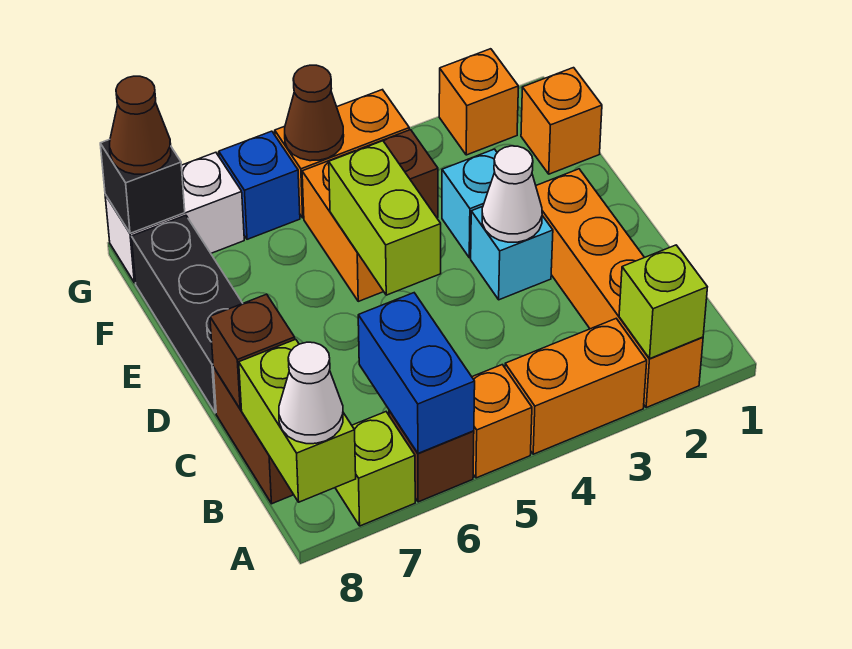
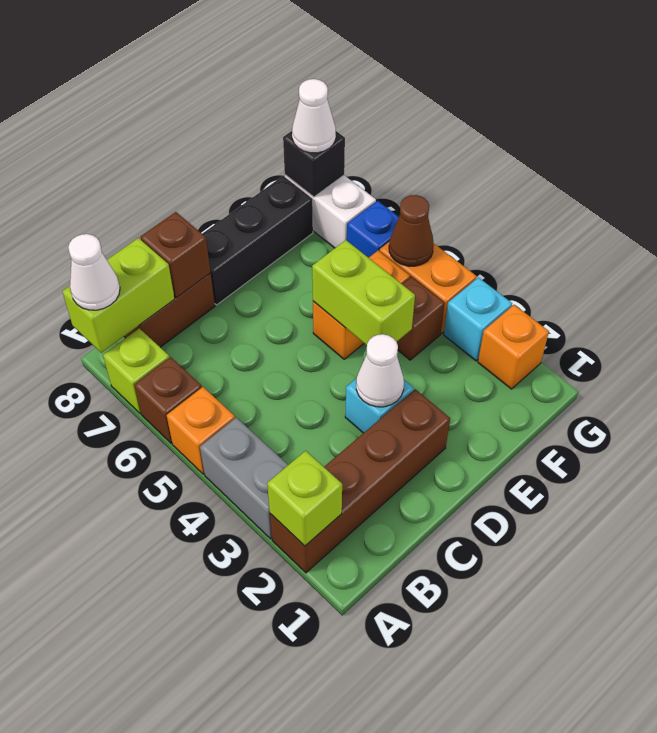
orange brick A2:D2 level 1 -> brown brick A2:D2 level 1
orange brick A3:A4 level 1 -> grey brick A3:A4 level 1
blue brick A6:B6 level 2 -> none
lime brick D5:E5 level 2 -> lime brick E4:E5 level 2
cyan brick E3 level 1 -> cyan brick G3 level 1
orange brick F1 level 1 -> none
brown cone G8 level 3 -> white cone G8 level 3

